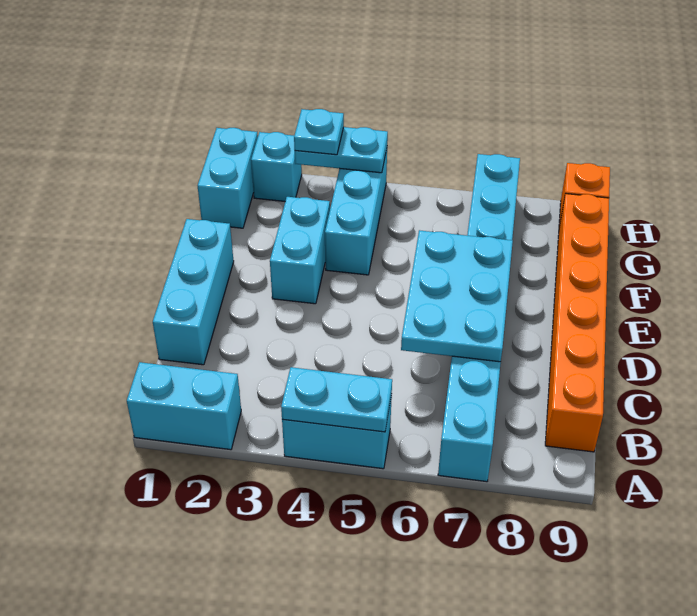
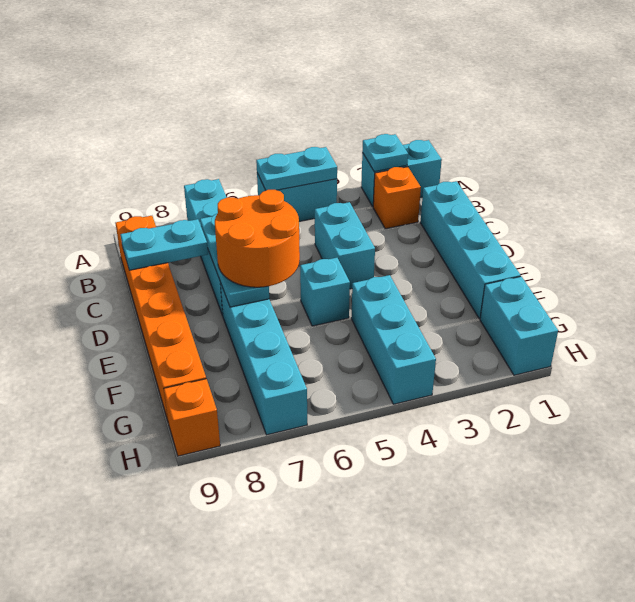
none -> orange brick B2 level 1
cyan brick C1:E1 level 1 -> cyan brick C1:F1 level 1
cyan plate C6:E7 level 2 -> cyan plate C7:E7 level 2
none -> orange round brick D6:E7 level 3
cyan brick E3:F3 level 1 -> cyan brick C4:D4 level 1
cyan brick H2 level 1 -> cyan brick E5 level 1
cyan plate H3:H4 level 2 -> cyan plate C8:C9 level 2
cyan plate H3 level 3 -> cyan plate A2 level 2

